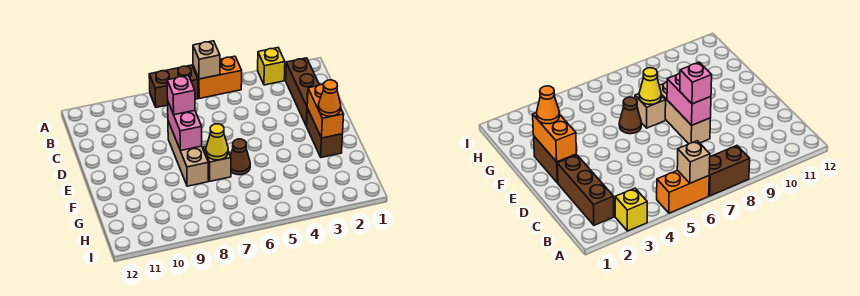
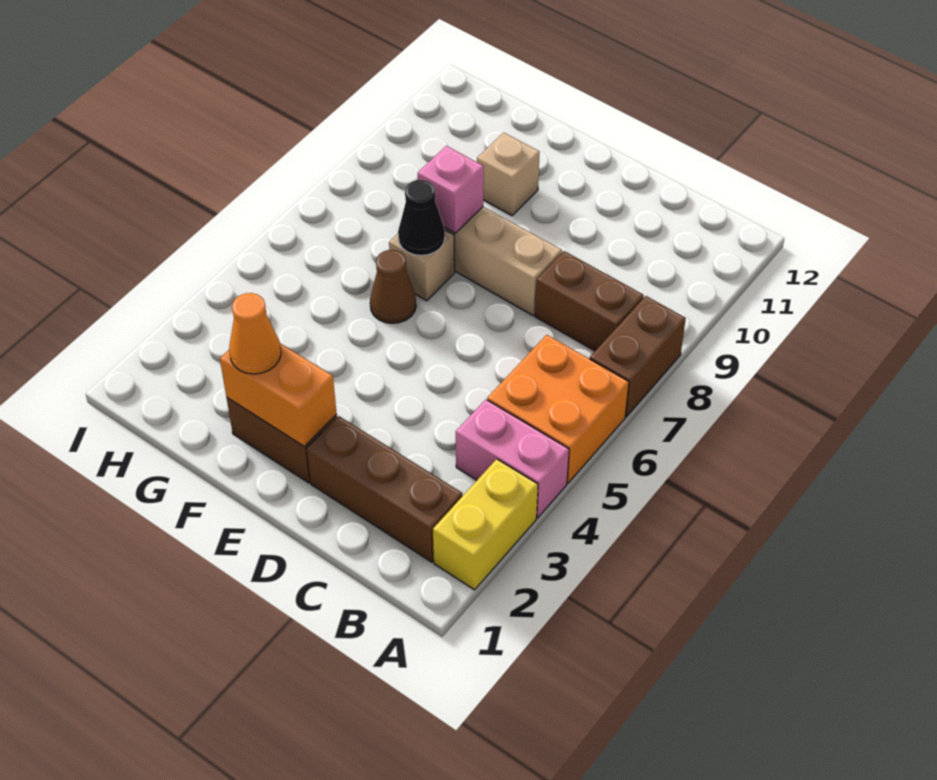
yellow brick A3 level 1 -> yellow brick A2:A3 level 1
orange brick A5:A6 level 1 -> orange brick A5:B6 level 1
tan brick A6 level 2 -> tan brick F10 level 1
none -> brown brick B8:C8 level 1
pink brick D8:E8 level 2 -> pink brick A4:B4 level 1
pink brick D8 level 3 -> pink brick F8 level 2
yellow cone F7 level 2 -> black cone F7 level 2

